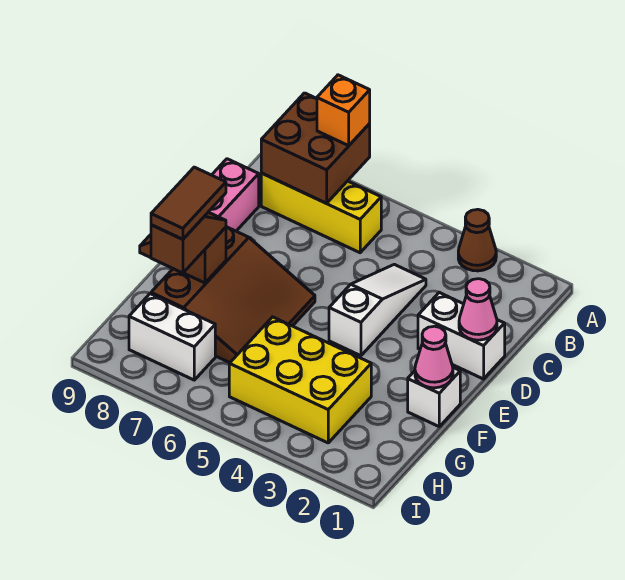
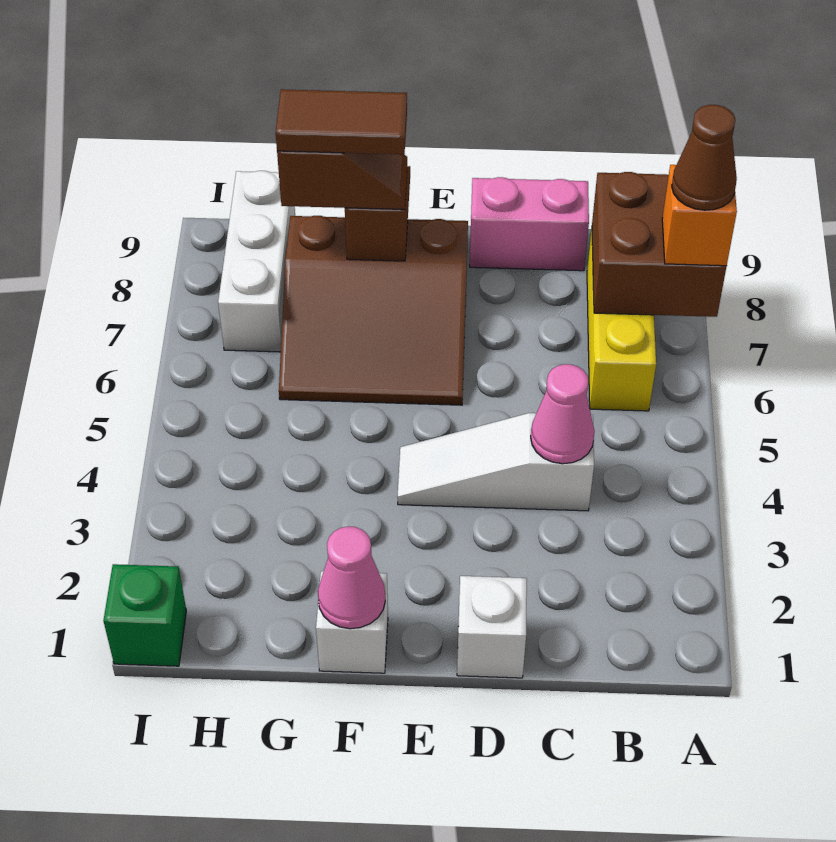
brown cone A3 level 1 -> brown cone A7 level 4
white slope C4:E4 level 1 top E -> white slope C4:E4 level 1 top C
white brick D1:D2 level 1 -> white brick D1 level 1
pink cone D1 level 2 -> pink cone C4 level 2
yellow brick G3:H5 level 1 -> none
white brick H7:H8 level 1 -> white brick H7:H9 level 1
none -> green brick I1 level 1

